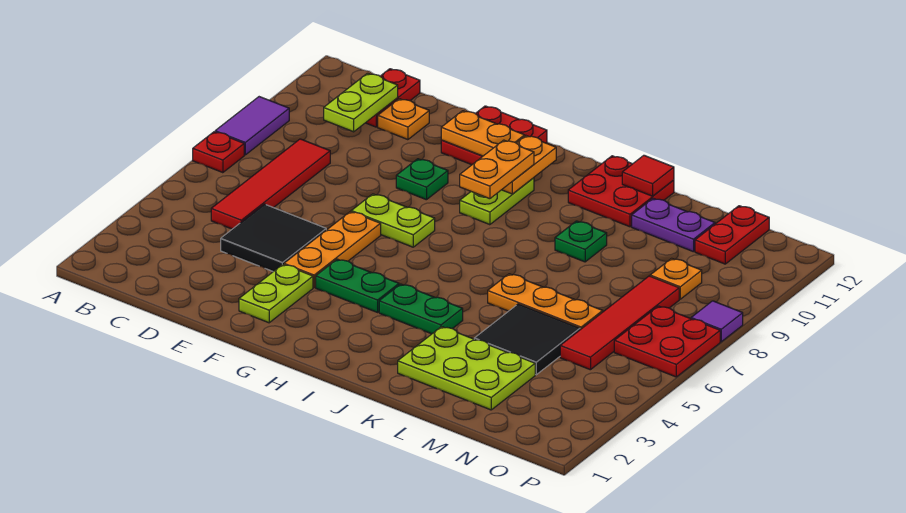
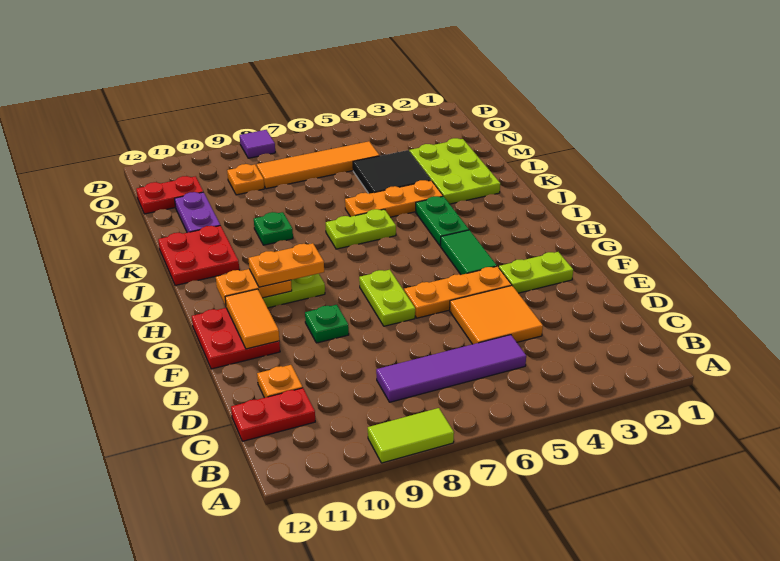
red plate A7 level 1 -> none
purple tile A8:A9 level 1 -> lime tile A8:A9 level 1
red tile C5:C8 level 1 -> purple tile C5:C8 level 1
lime plate C10:C11 level 2 -> lime plate J6:J7 level 1
black tile D4:E5 level 1 -> orange tile D4:E5 level 1
orange plate F11:G11 level 2 -> orange tile F11:G11 level 2
green plate G4:H4 level 1 -> green tile G4:H4 level 1
orange plate K6:M6 level 1 -> orange plate K4:K6 level 1
red tile K12 level 2 -> none
red tile N5:N8 level 1 -> orange tile N5:N8 level 1
red plate O6:P7 level 1 -> none

